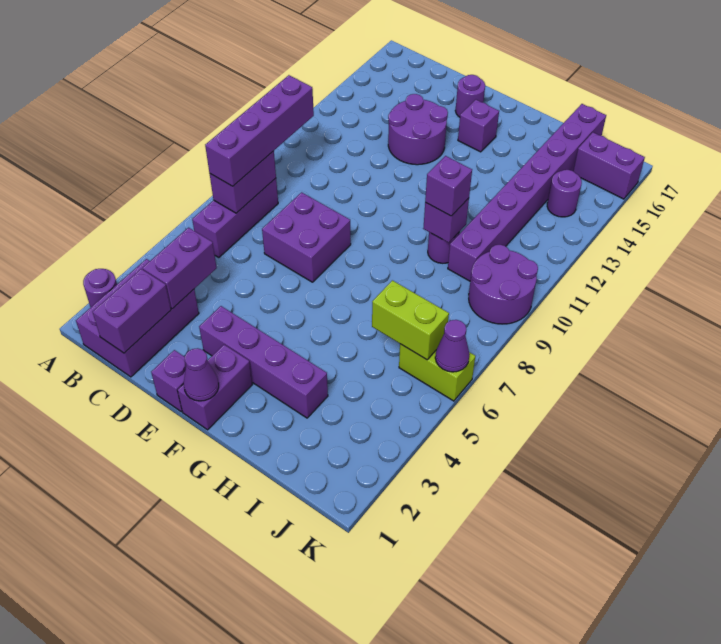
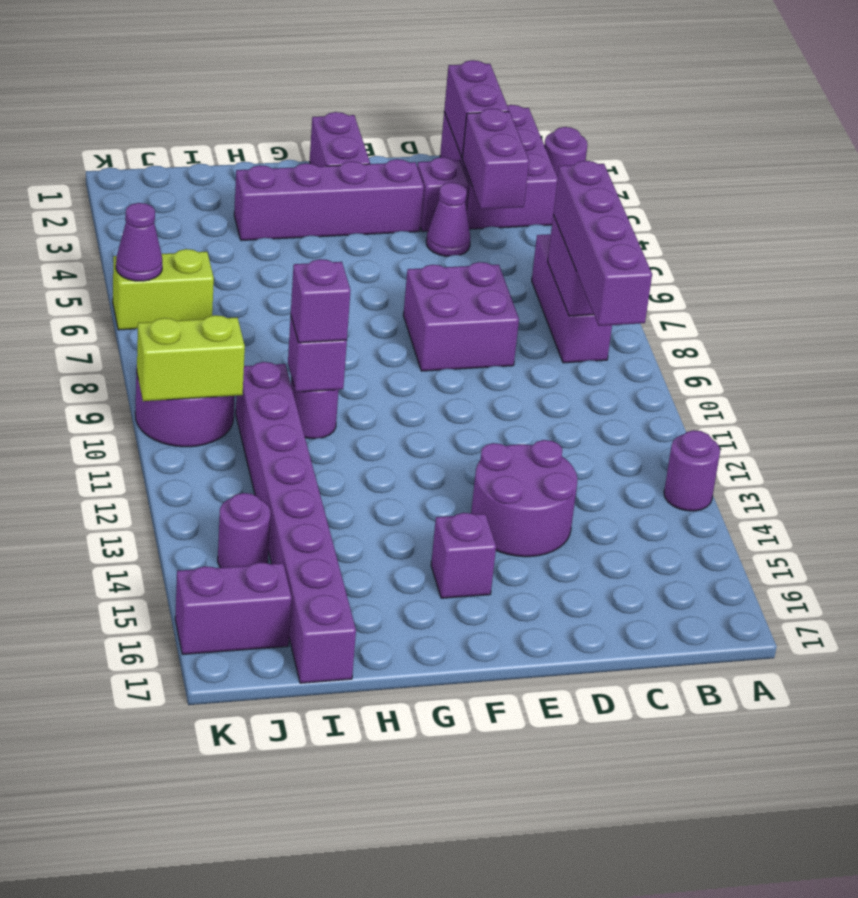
purple brick E1 level 1 -> purple brick D3 level 1
purple round brick E16 level 1 -> purple round brick A13 level 1
purple cone F1 level 2 -> purple cone D4 level 1
lime brick I6:J6 level 2 -> lime brick J10:K10 level 2

